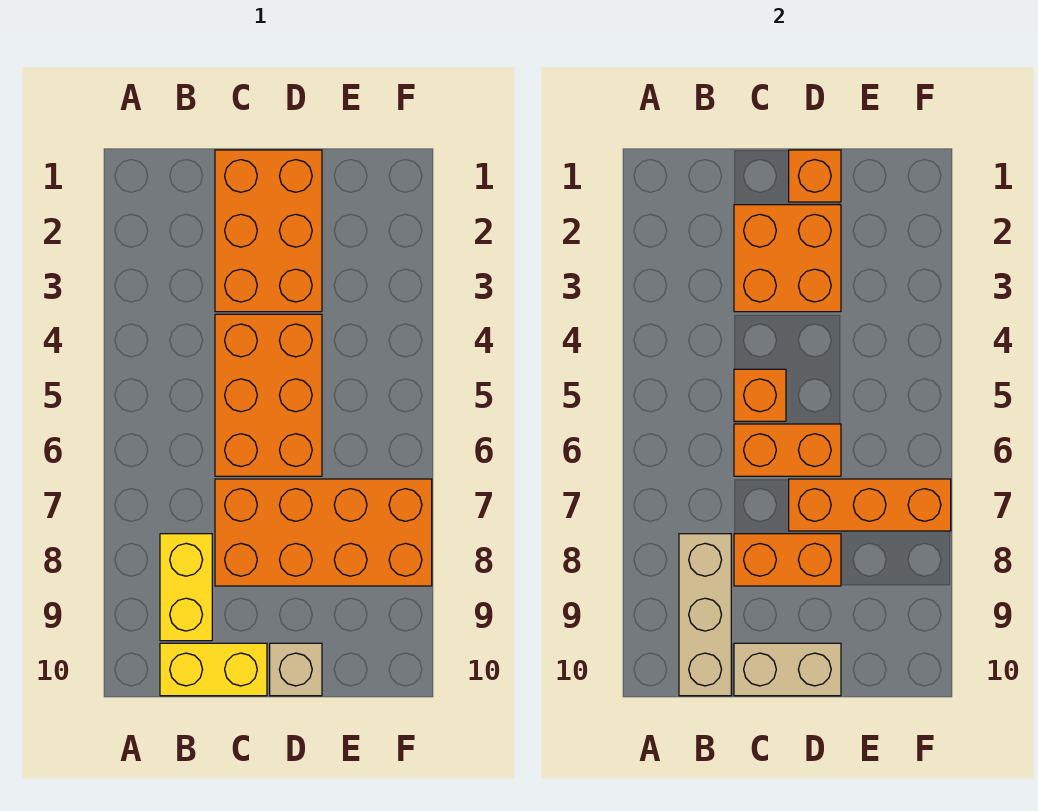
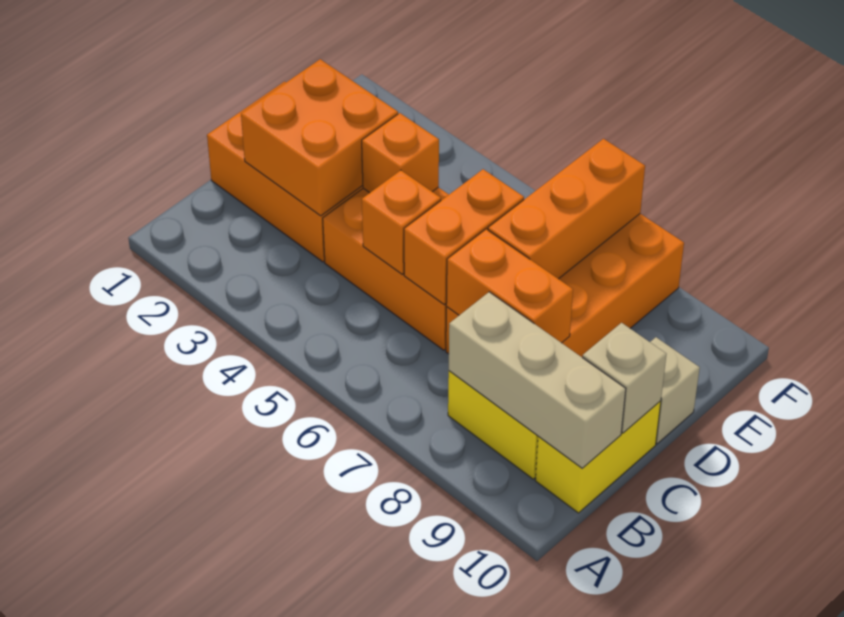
orange brick C8:D8 level 2 -> orange brick C7:C8 level 2
tan brick C10:D10 level 2 -> tan brick C10 level 2
orange brick D1 level 2 -> orange brick D4 level 2

